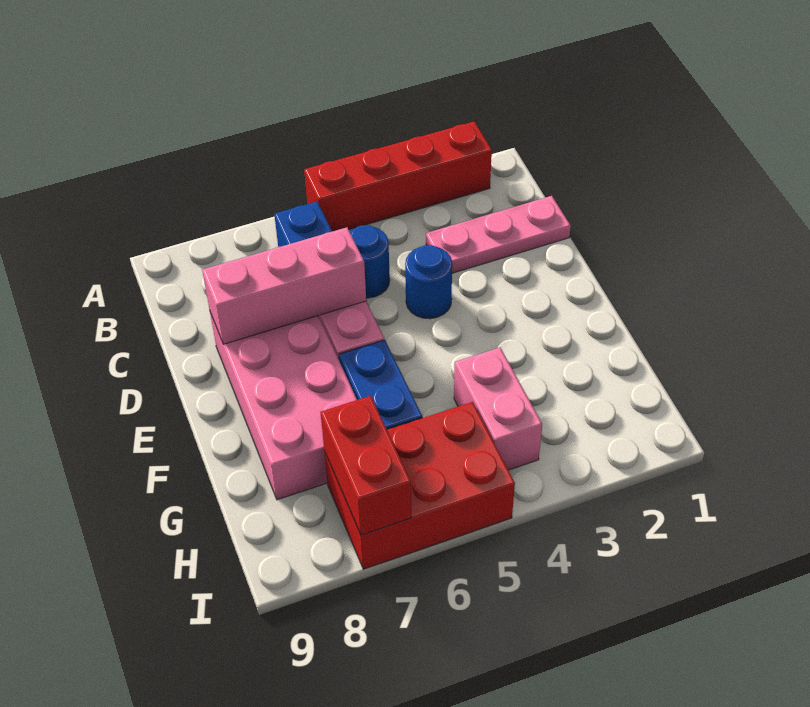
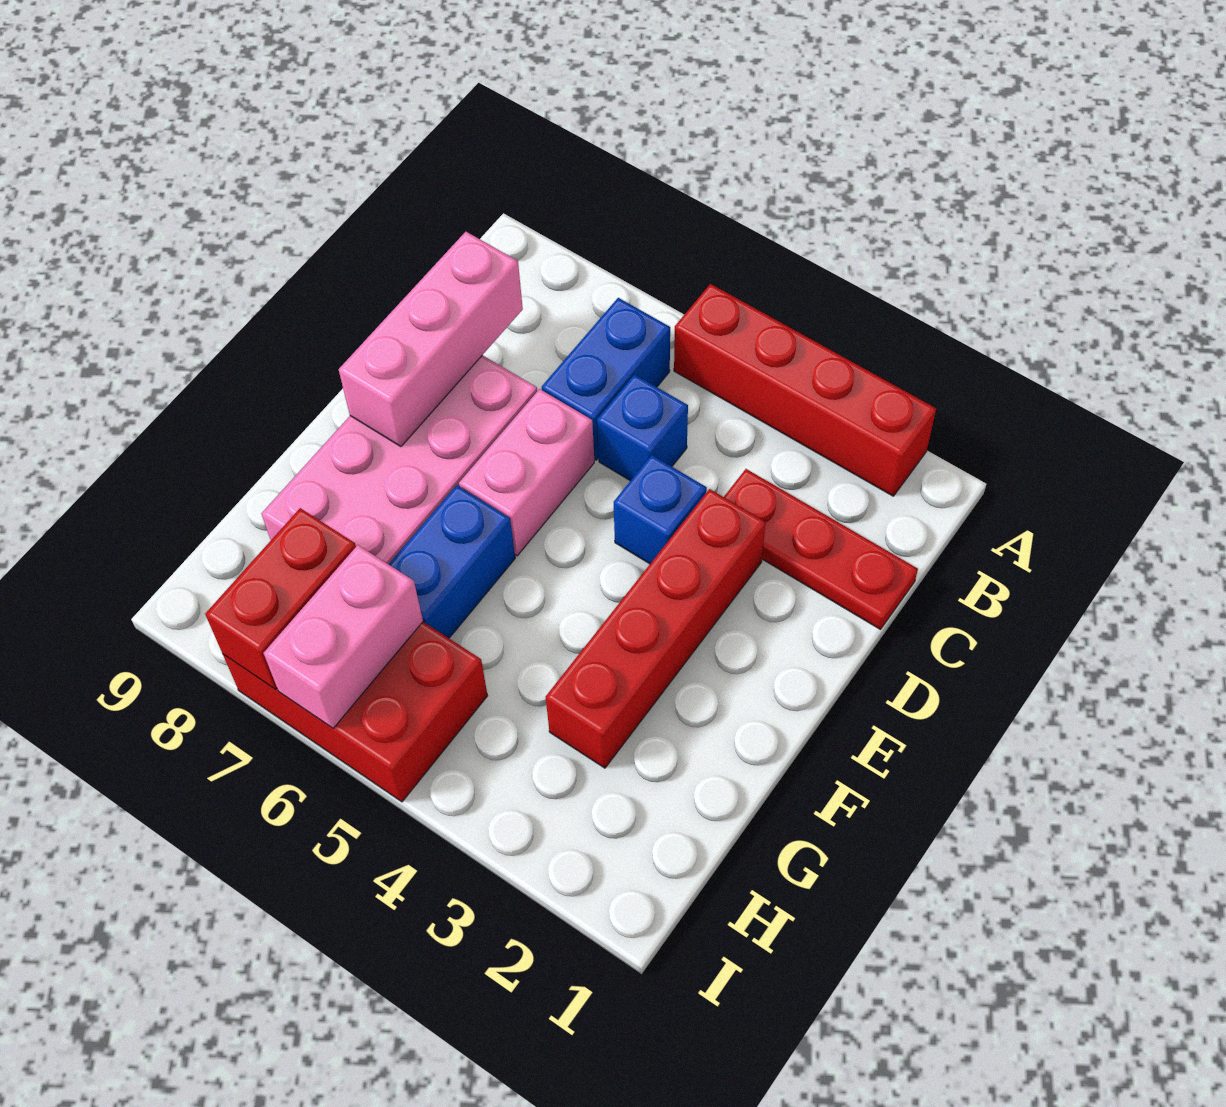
pink plate C1:C3 level 1 -> red plate C1:C3 level 1
blue round brick C5 level 1 -> blue brick C5 level 1
none -> red brick D3:G3 level 1
blue round brick D4 level 1 -> blue brick D4 level 1
pink brick D6:D8 level 2 -> pink brick C8:E8 level 2
pink brick G4:H4 level 1 -> pink brick H6:I6 level 2

